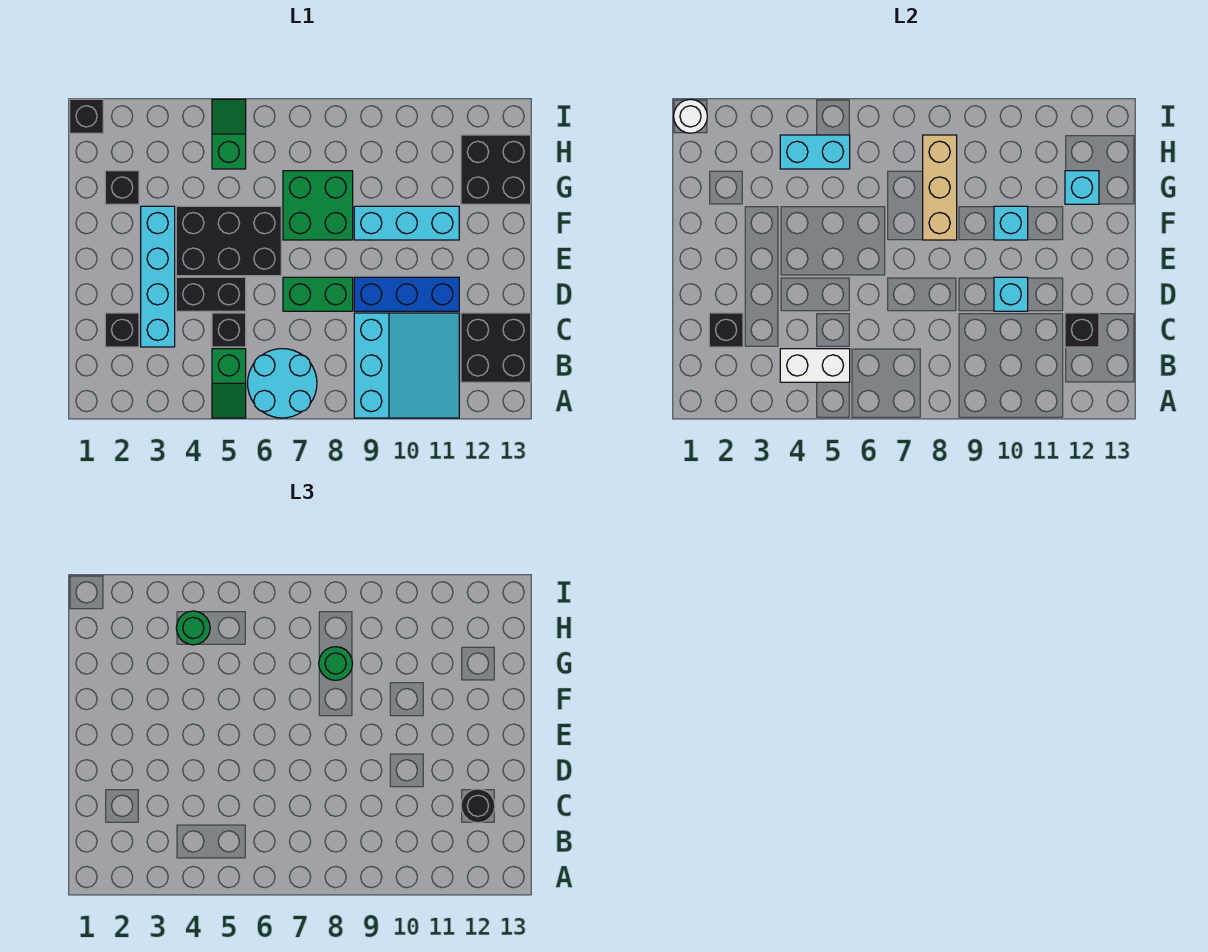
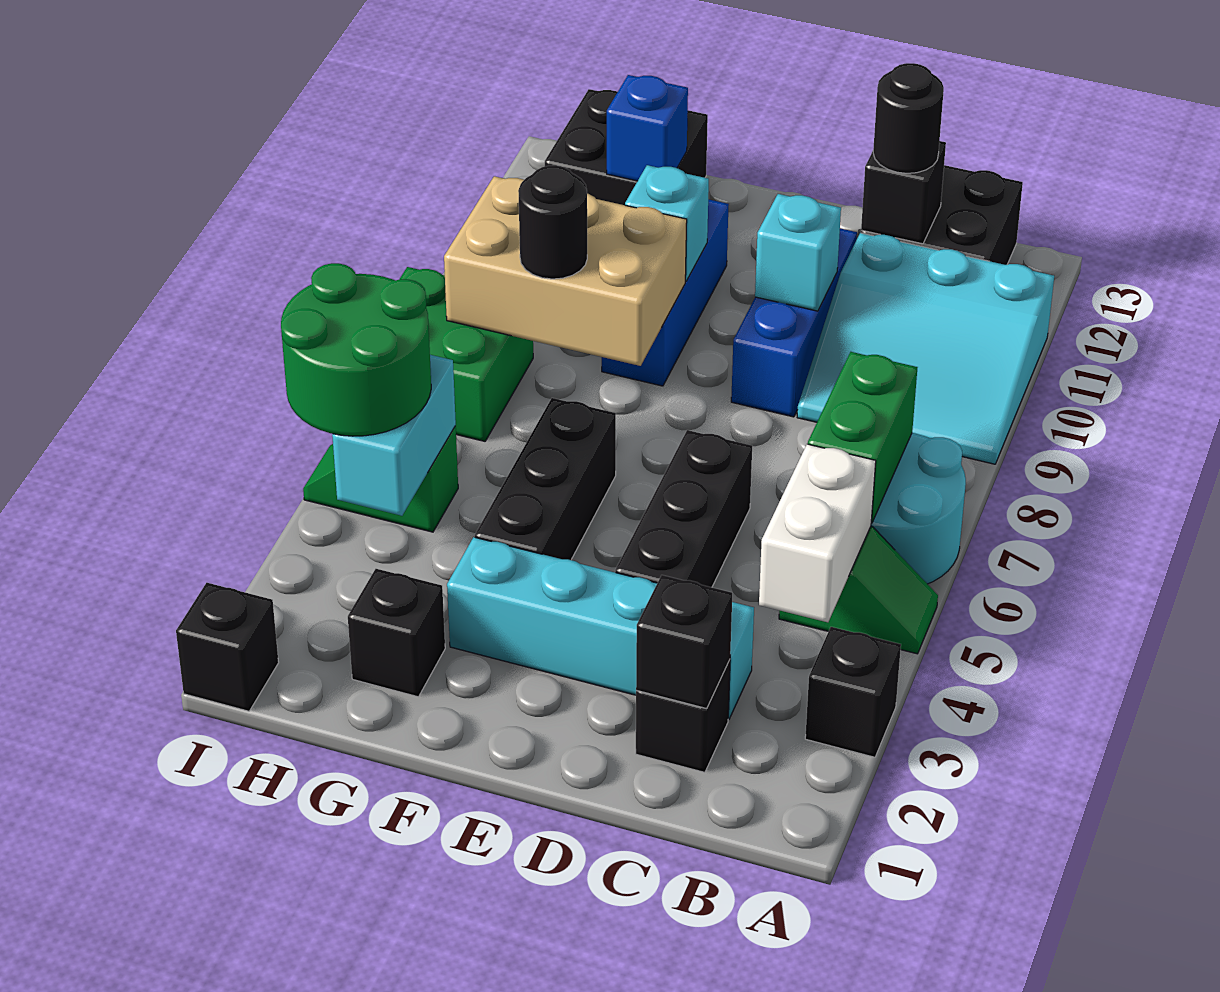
cyan slope A9:C11 level 1 top 9 -> cyan slope A9:C11 level 1 top 11
black brick C5 level 1 -> black brick A3 level 1
black brick D4:D5 level 1 -> black brick D4:D6 level 1
green brick D7:D8 level 1 -> green brick B6:B7 level 2
black brick E4:F6 level 1 -> black brick F4:F6 level 1
green brick F7:G8 level 1 -> green brick H7:I8 level 1
tan brick F8:H8 level 2 -> tan brick F8:H9 level 2
cyan brick F9:F11 level 1 -> blue brick F9:F11 level 1
green round brick G8 level 3 -> black round brick G8 level 3
cyan brick G12 level 2 -> blue brick G12 level 2
green round brick H4 level 3 -> green round brick H4:I5 level 3
white round brick I1 level 2 -> none

